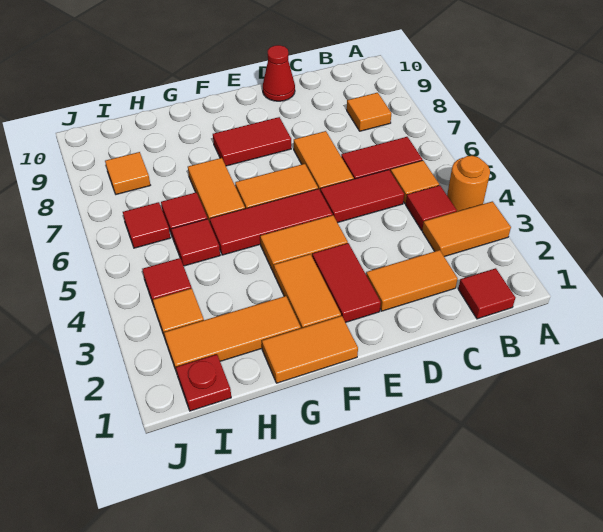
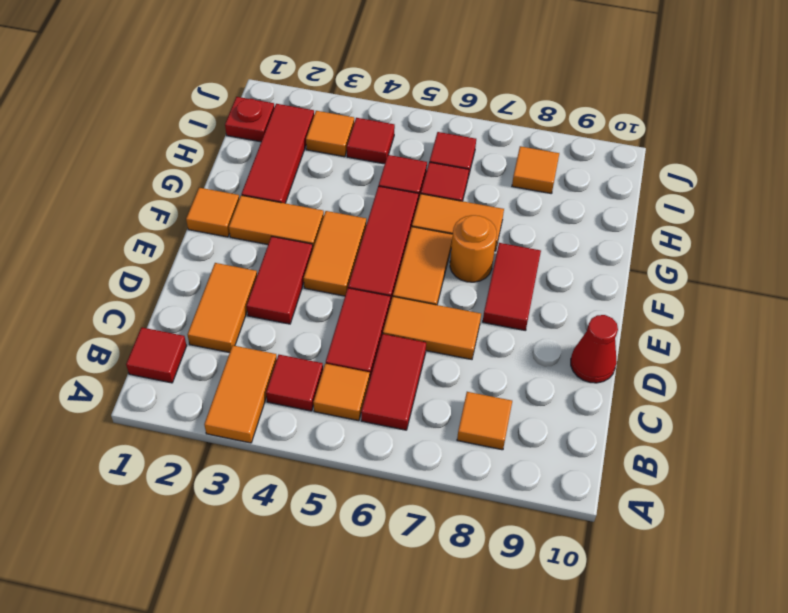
orange round brick A4 level 1 -> orange round brick F7 level 1
red tile E2:E3 level 1 -> red tile D3:E3 level 1
orange tile F1:G1 level 1 -> orange tile F1 level 1
orange tile G2:I2 level 1 -> red tile G2:I2 level 1

